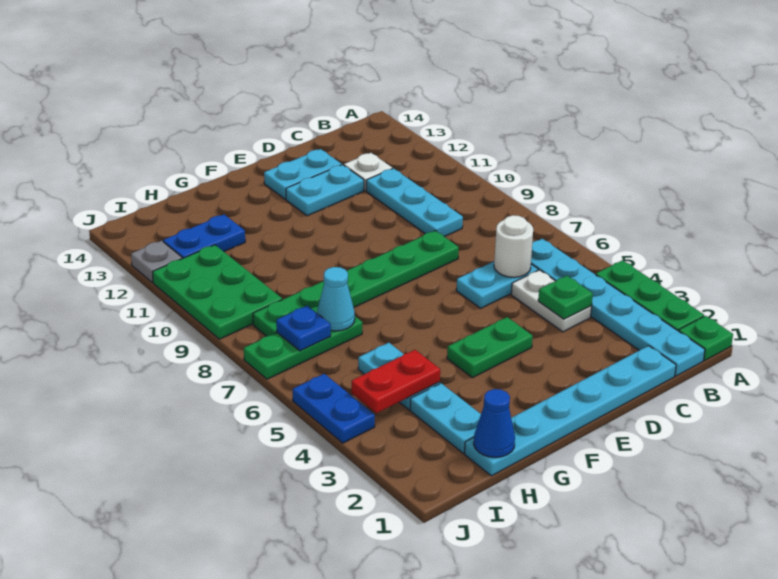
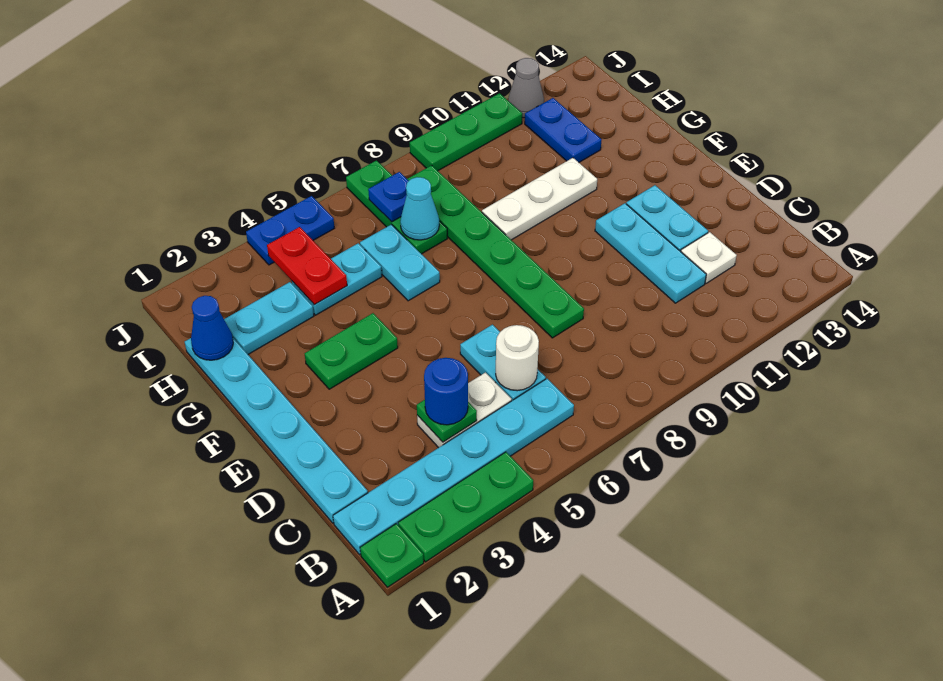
none -> blue round brick C4 level 3
cyan plate C9:C11 level 1 -> cyan plate C11:E11 level 1
cyan plate D13:E13 level 1 -> cyan plate G6:H6 level 1
green plate E4:F4 level 1 -> green plate F3:F4 level 1
none -> white plate G9:G11 level 1
green plate I9:J11 level 1 -> green plate J9:J11 level 1
grey plate J12 level 1 -> grey cone J12 level 1

